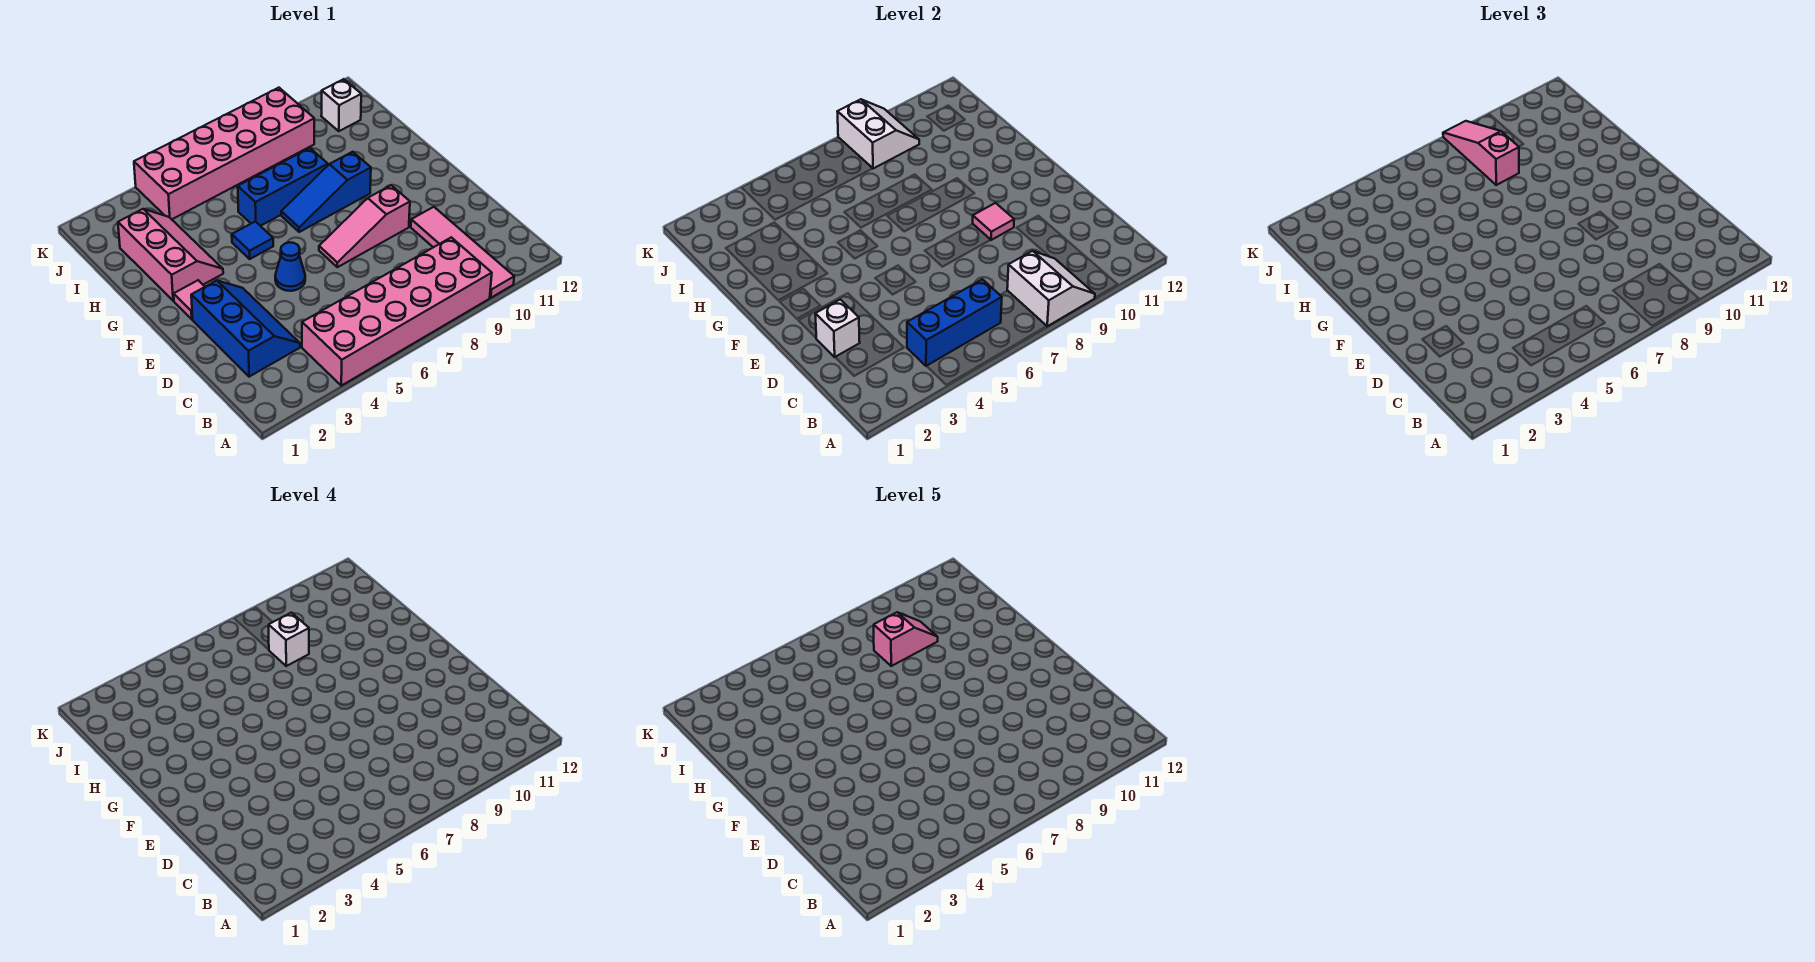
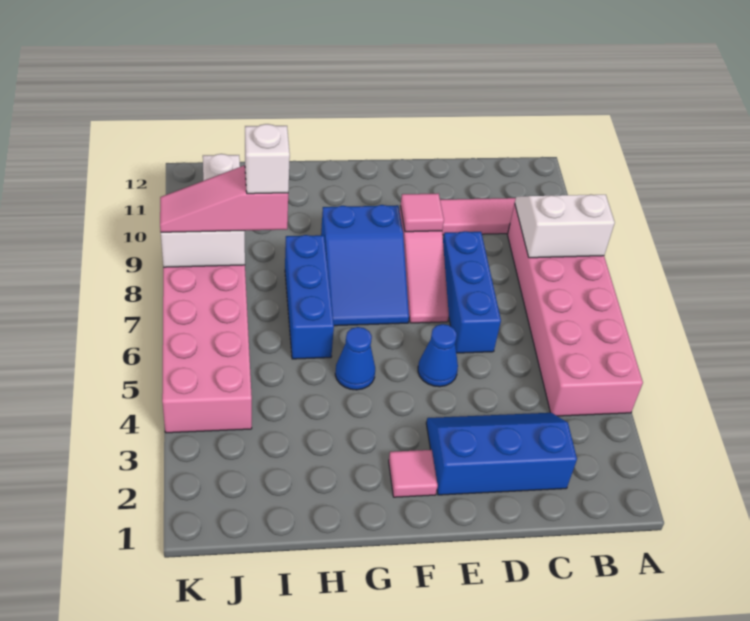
blue brick B4:B6 level 2 -> blue brick D6:D8 level 1
white brick D2 level 2 -> none
pink slope G2:I3 level 1 top 2 -> none
blue tile G5 level 1 -> blue cone G5 level 1
blue slope G7:G9 level 1 top 9 -> blue slope F7:G9 level 1 top 9
pink slope I8:I9 level 5 top 8 -> none

